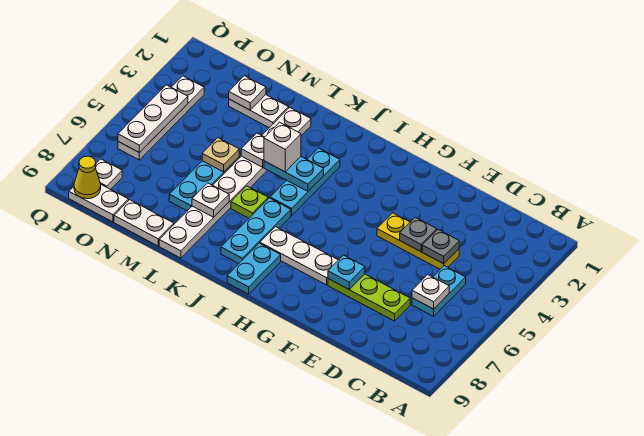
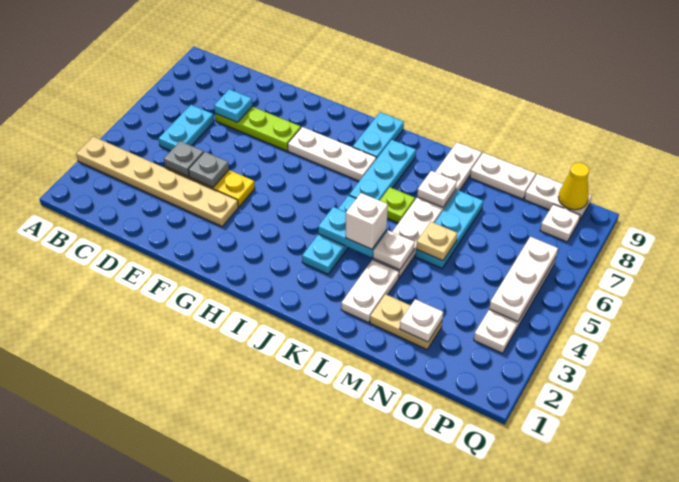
none -> tan plate A3:F3 level 1
white plate C6 level 2 -> none
cyan plate F7 level 2 -> cyan plate D7 level 2
white plate M2:N2 level 1 -> tan plate M2:N2 level 1

